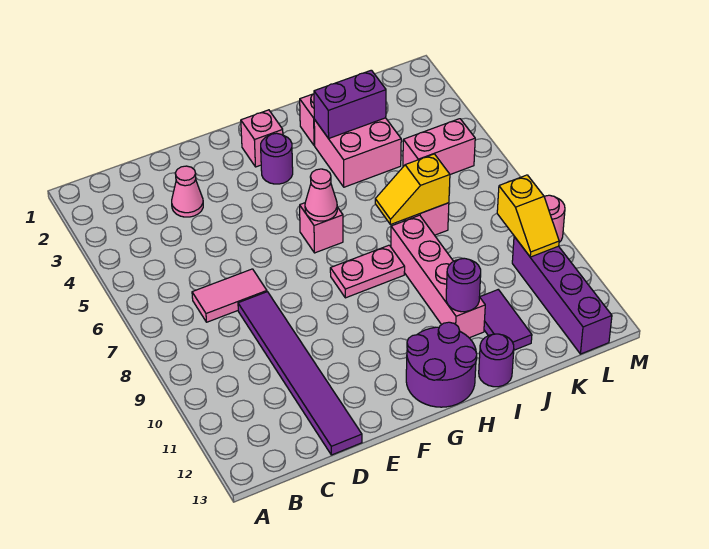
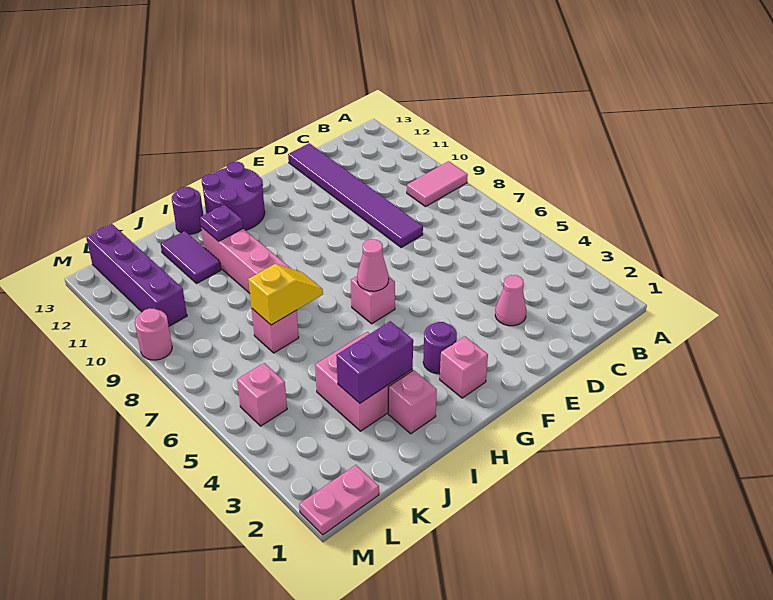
pink tile C7:D7 level 1 -> pink tile A9:B9 level 1
pink plate G8:H8 level 1 -> pink plate L1:M1 level 1
purple round brick I11 level 2 -> purple plate I11 level 2
pink brick K5:L5 level 1 -> pink brick L5 level 1
yellow slope L9:L10 level 2 top 9 -> none

